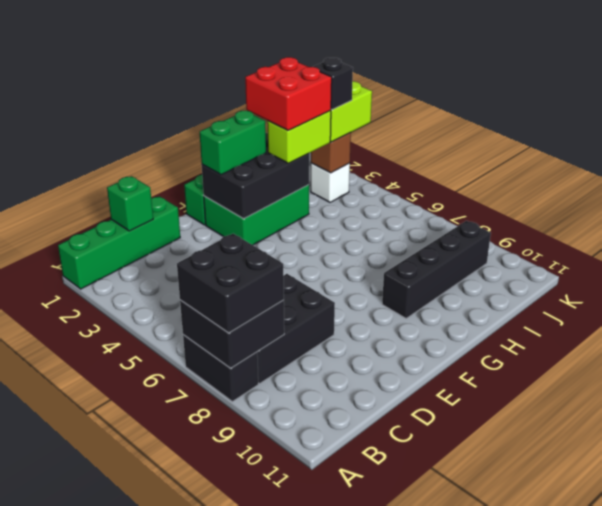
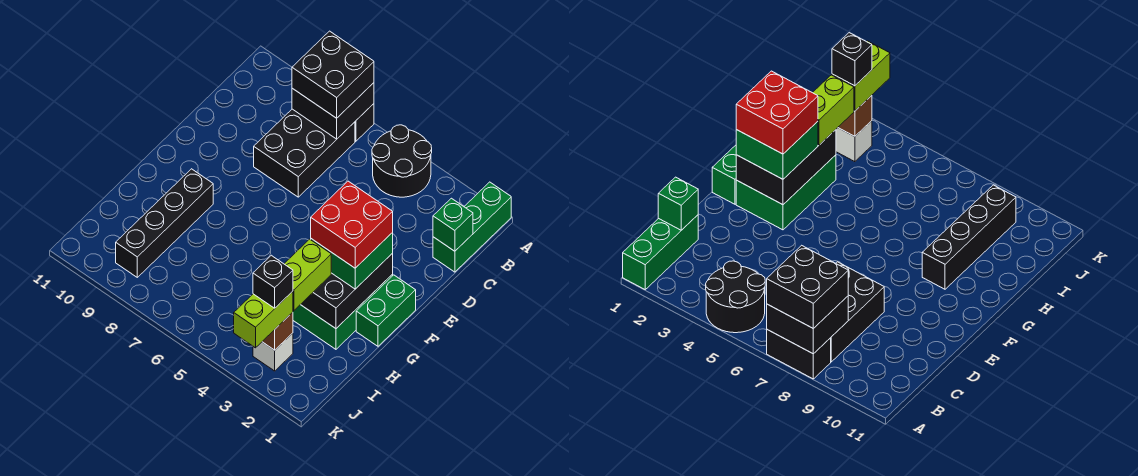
green brick A1:D1 level 1 -> green brick A1:C1 level 1
none -> black round brick A4:B5 level 1
green brick F2:G2 level 3 -> green brick F2:G3 level 3
red brick H2:I3 level 4 -> red brick F2:G3 level 4

